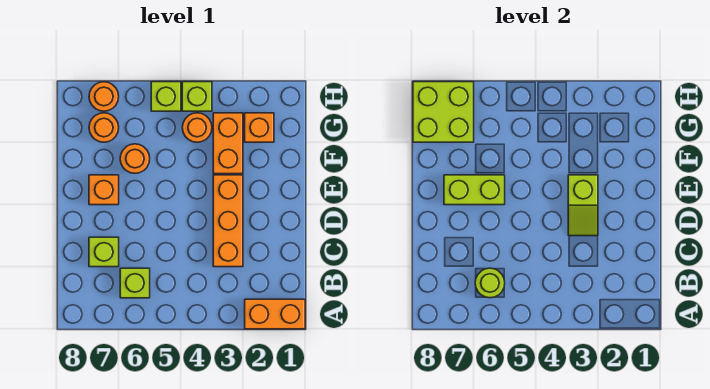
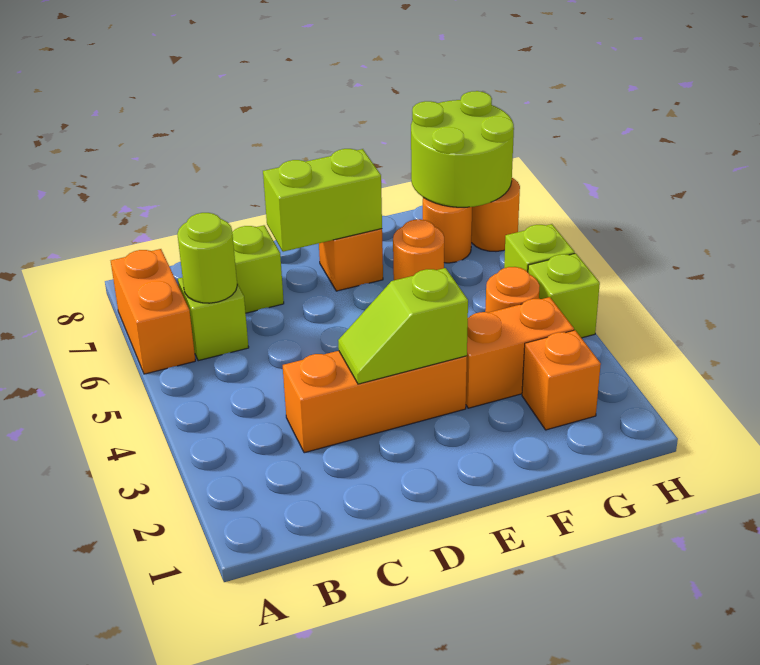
orange brick A1:A2 level 1 -> orange brick A6:A7 level 1
lime brick E6:E7 level 2 -> lime brick D7:E7 level 2
lime brick G7:H8 level 2 -> lime round brick G7:H8 level 2

